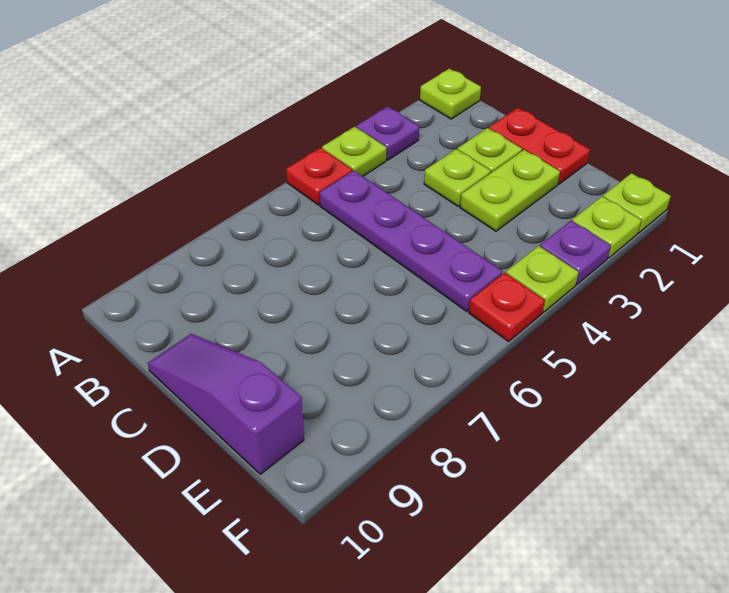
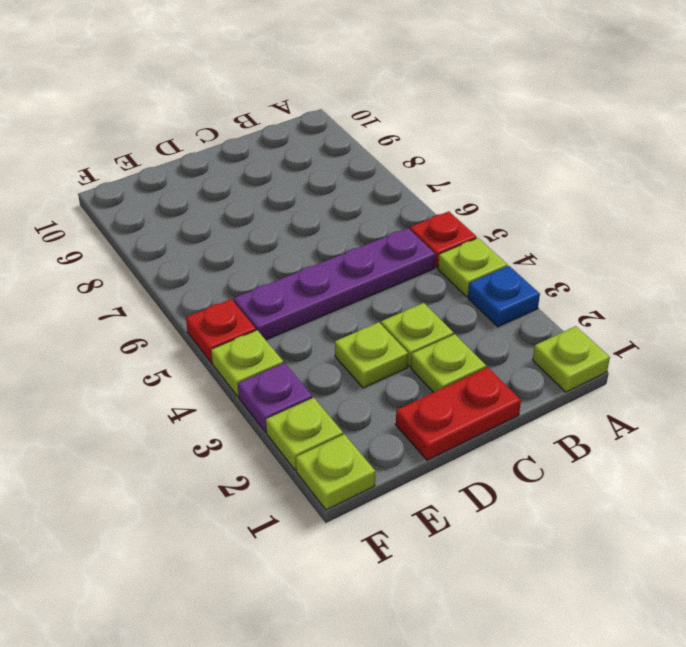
purple plate A3 level 1 -> blue plate A3 level 1
purple slope C10:E10 level 1 top E -> none
lime plate D2:D3 level 1 -> lime plate D3 level 1

